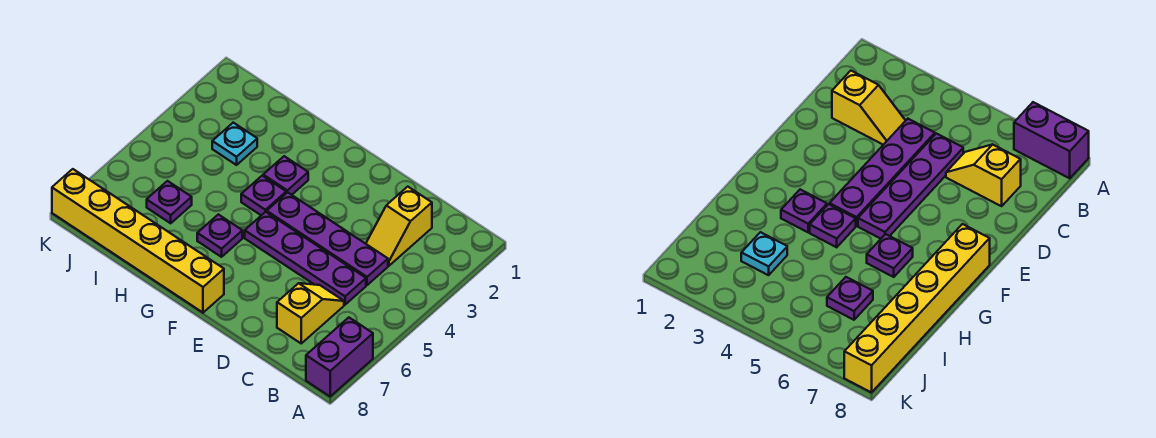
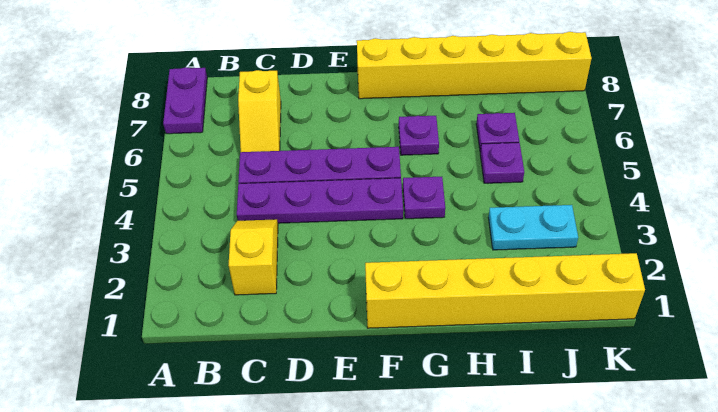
purple brick A7:A8 level 1 -> purple plate A7:A8 level 1
none -> yellow brick F1:K1 level 1
purple plate G3 level 1 -> purple plate I5 level 1
cyan plate I3 level 1 -> cyan plate I3:J3 level 1

